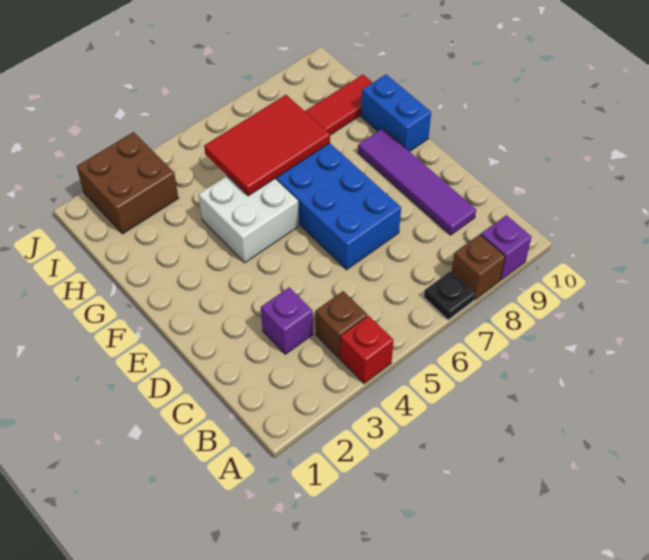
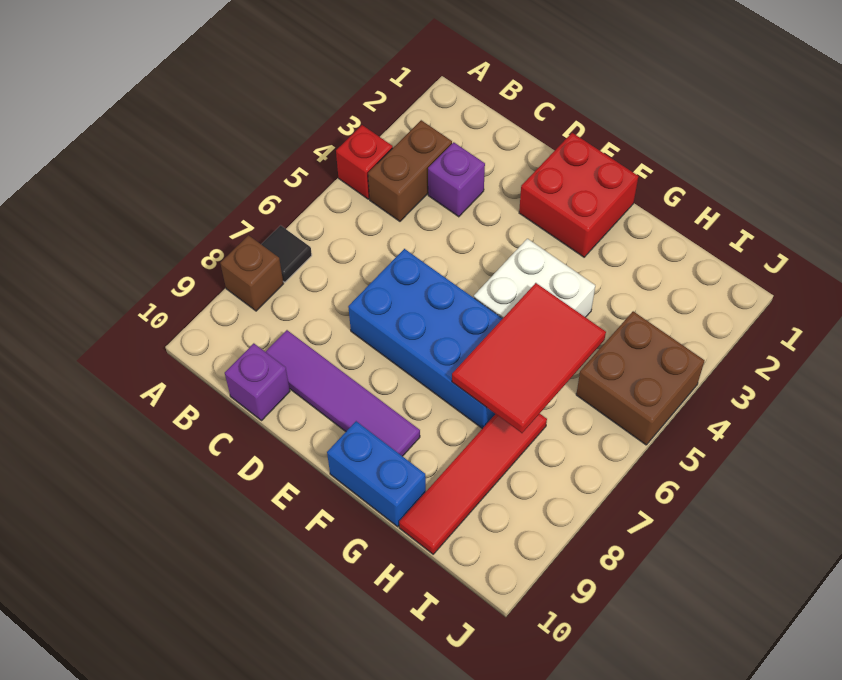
black plate A7 level 1 -> black tile A7 level 1
purple brick A9 level 1 -> purple brick C10 level 1
brown brick B4 level 1 -> brown brick B3:B4 level 1
none -> red brick E1:F2 level 1
brown brick I2:J3 level 1 -> brown brick I4:J5 level 1

